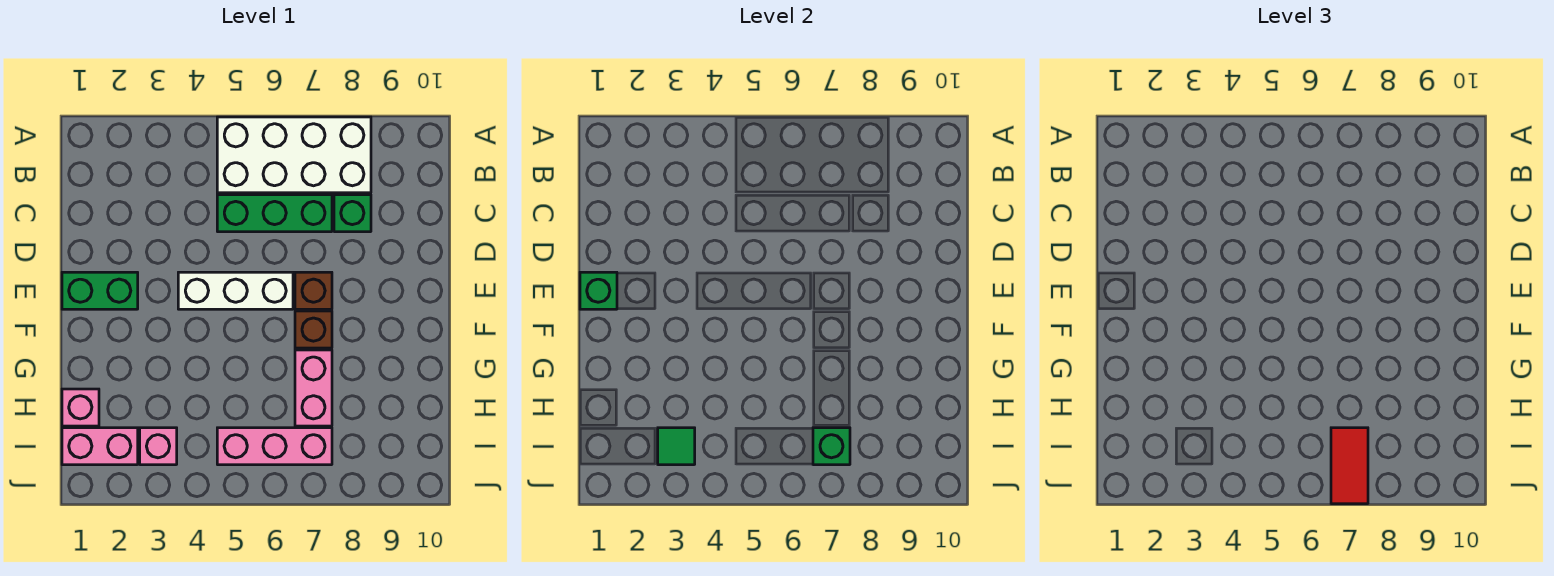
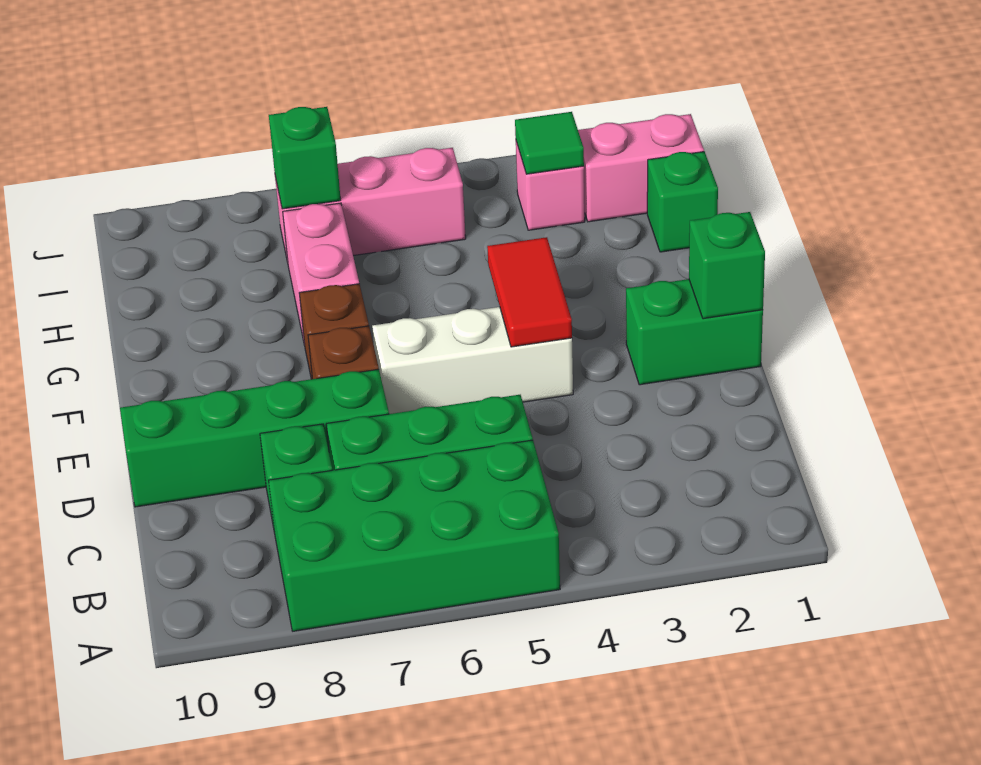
white brick A5:B8 level 1 -> green brick A5:B8 level 1
none -> green brick D7:D10 level 1
pink brick H1 level 1 -> green brick H1 level 1
red tile I7:J7 level 3 -> red tile E4:F4 level 2

